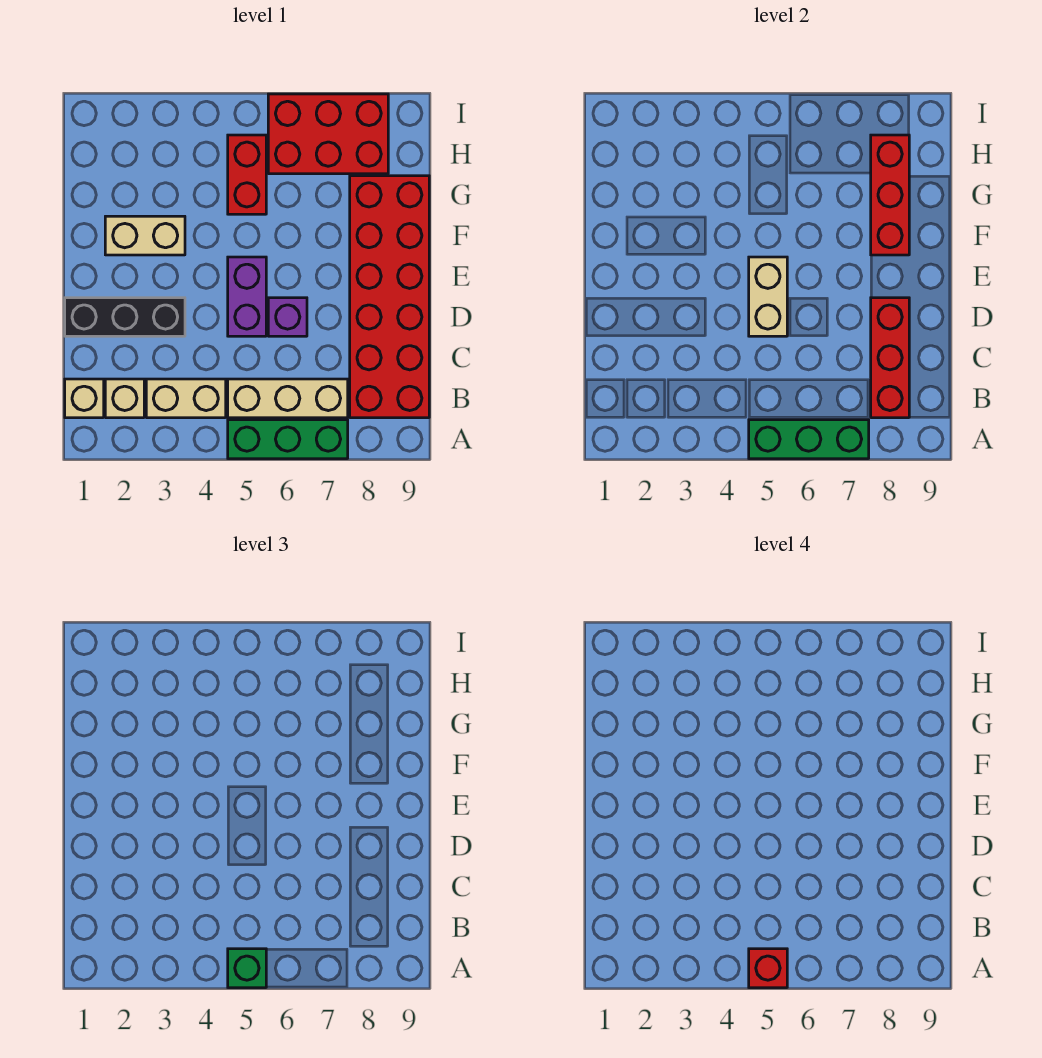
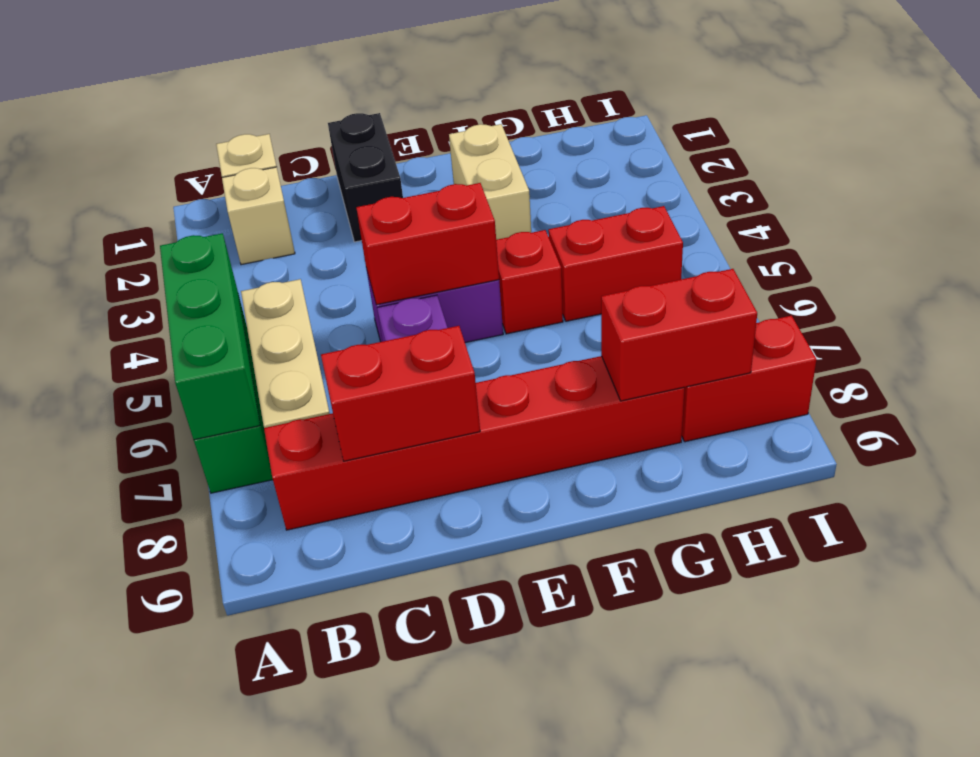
green brick A5 level 3 -> none
red brick A5 level 4 -> red brick F5 level 1
tan brick B3:B4 level 1 -> none
red brick B8:G9 level 1 -> red brick B8:G8 level 1
red brick B8:D8 level 2 -> red brick C8:D8 level 2
black brick D1:D3 level 1 -> black brick D1:D2 level 1
tan brick D5:E5 level 2 -> red brick D5:E5 level 2
red brick F8:H8 level 2 -> red brick G8:H8 level 2
red brick H6:I8 level 1 -> red brick H8:I8 level 1

